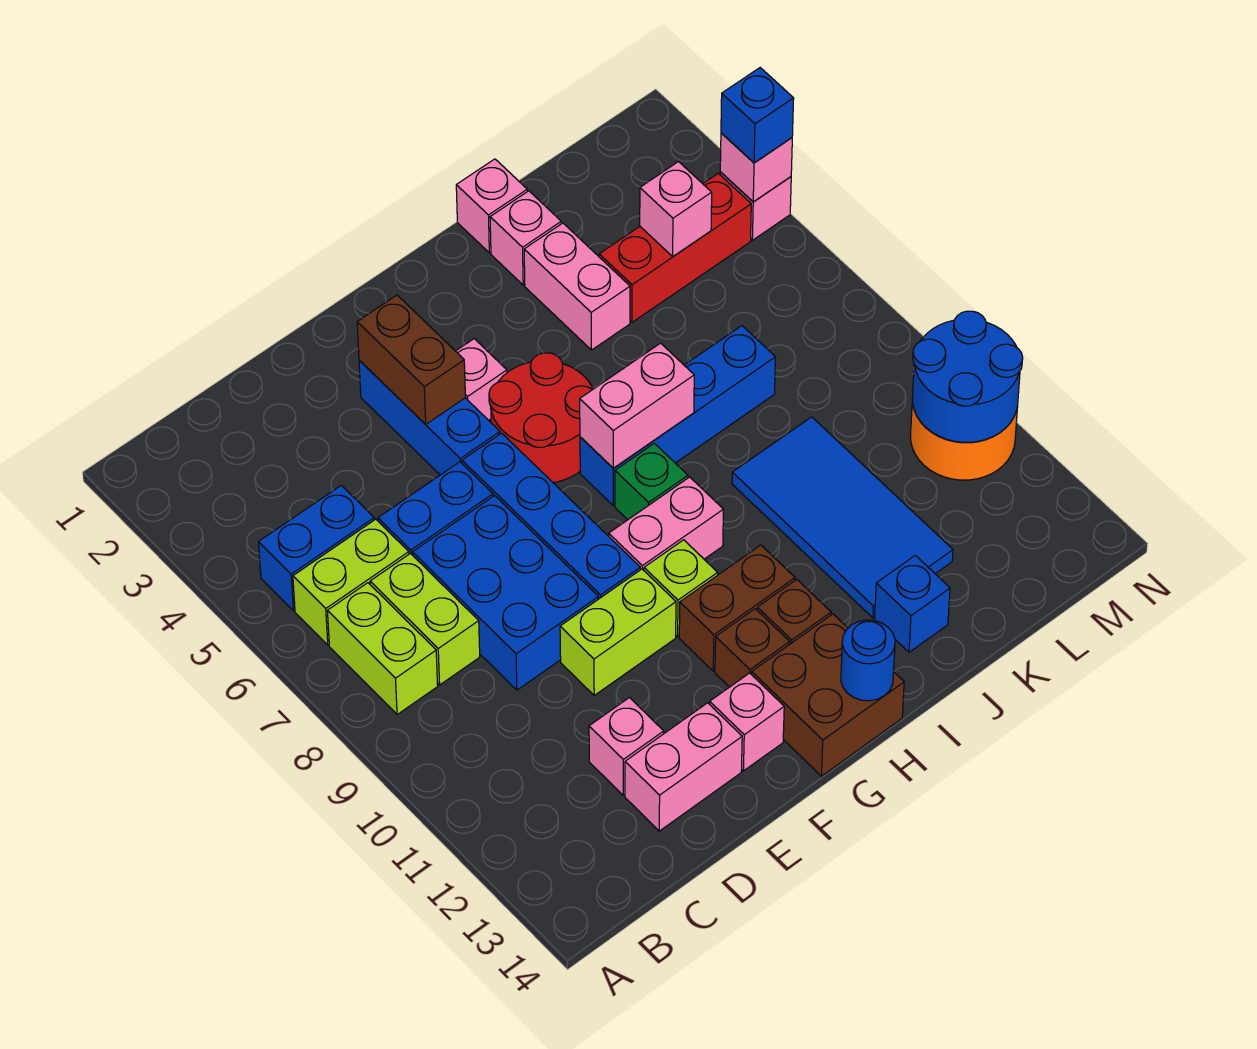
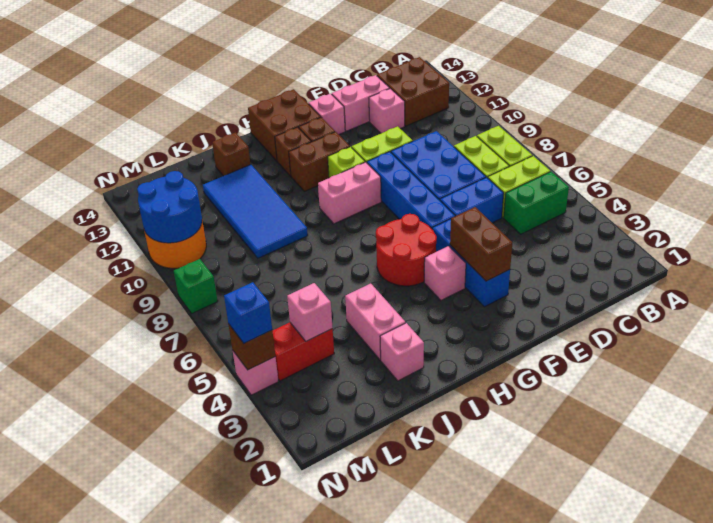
blue brick B5:C5 level 1 -> green brick B5:C5 level 1
none -> brown brick B12:C13 level 1
blue brick H7:K7 level 1 -> none
pink brick H7:I7 level 2 -> none
green brick H8 level 1 -> green brick N8 level 1
blue round brick H14 level 2 -> none
pink brick J1 level 1 -> none
blue brick J13 level 1 -> brown brick J13 level 1
red brick K4:M4 level 1 -> red brick L4:M4 level 1
pink brick N4 level 2 -> brown brick N4 level 2

